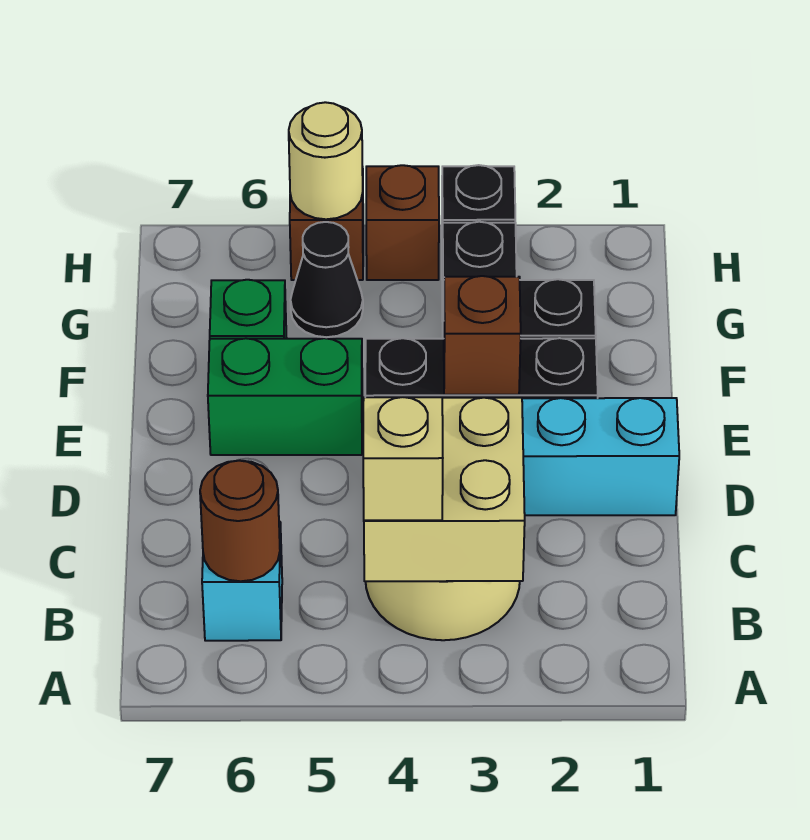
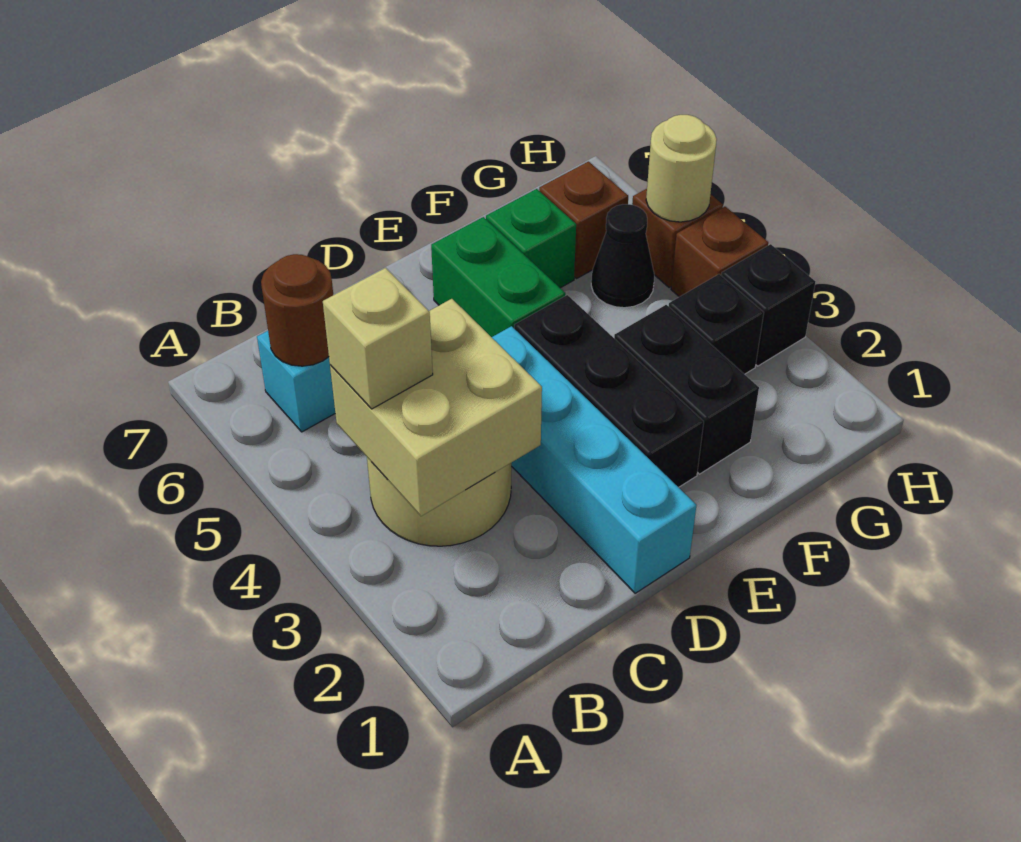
brown brick E3 level 2 -> brown brick G6 level 1

